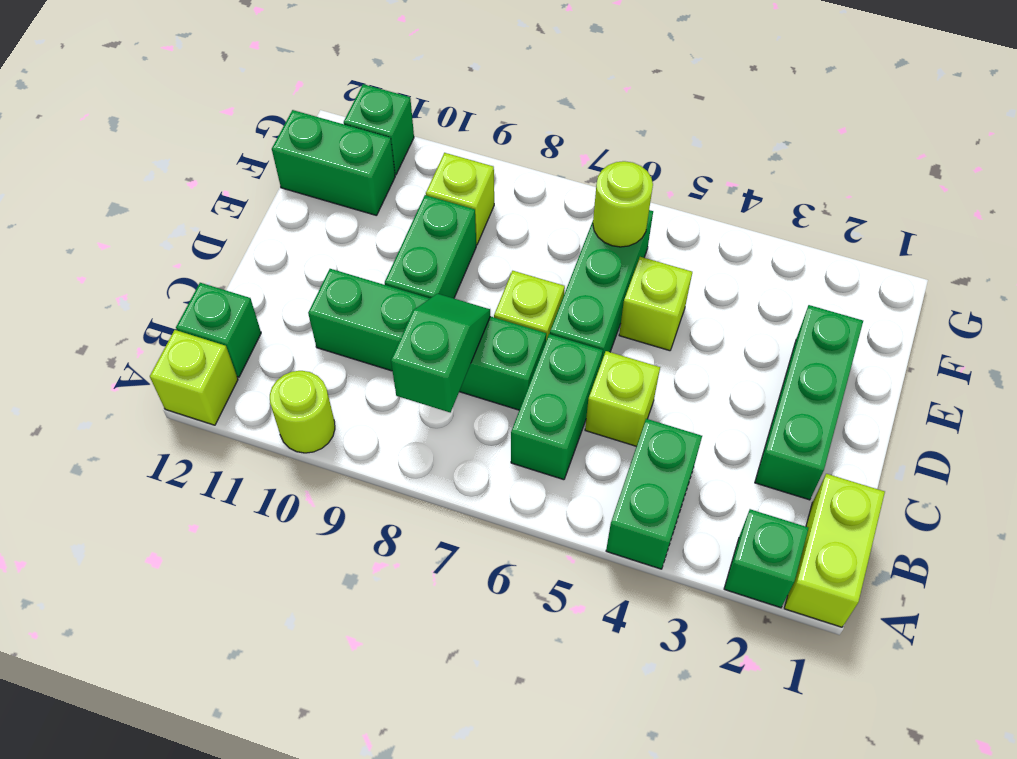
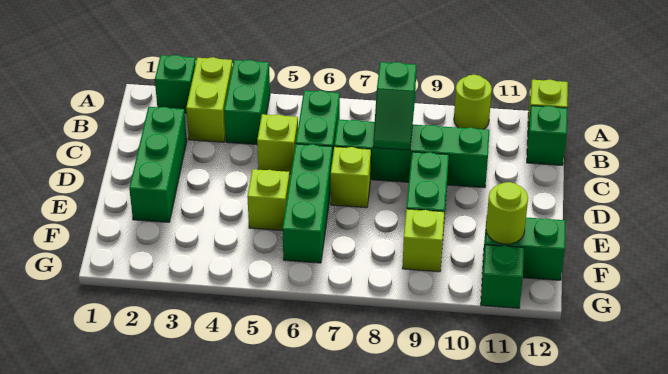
lime brick A1:B1 level 1 -> lime brick A3:B3 level 1
lime round brick F6 level 2 -> lime round brick F11 level 2

